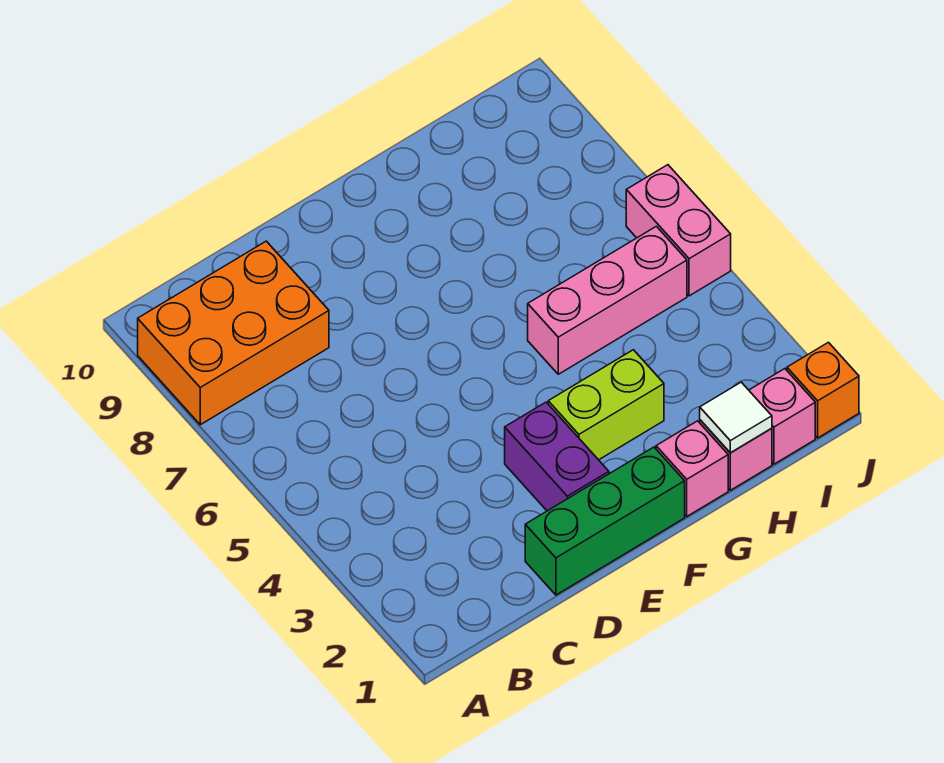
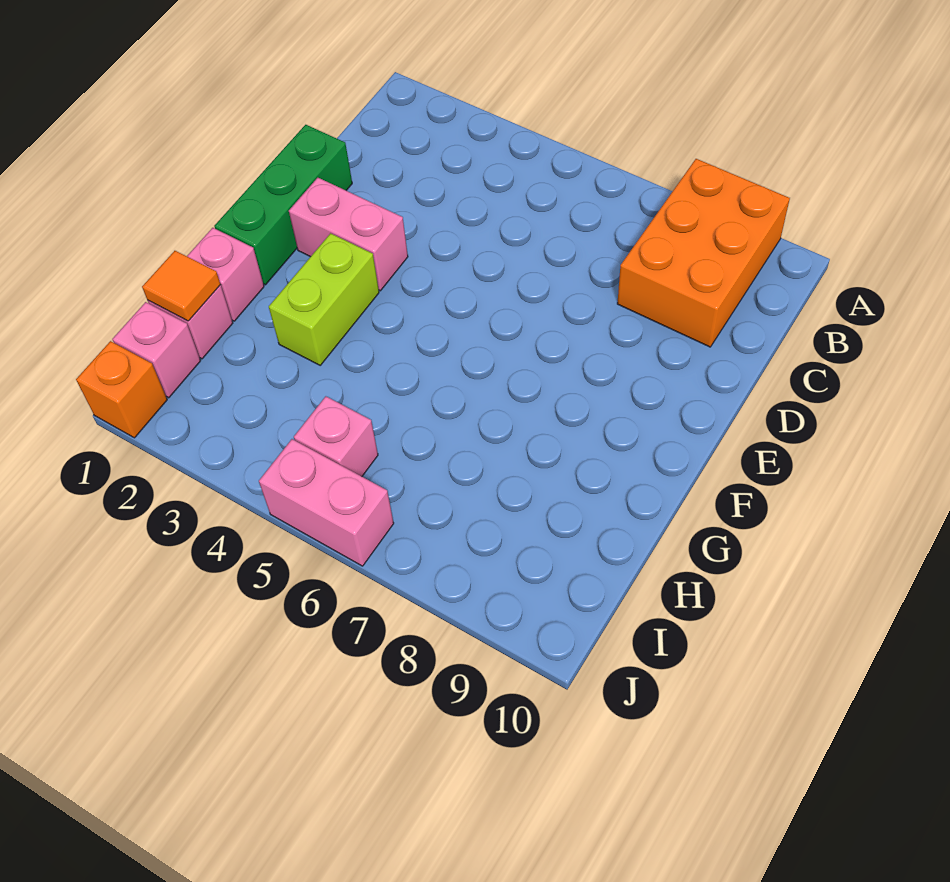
purple brick E2:E3 level 1 -> pink brick E2:E3 level 1
pink brick G5:I5 level 1 -> pink brick I5 level 1
white tile H1 level 2 -> orange tile H1 level 2

